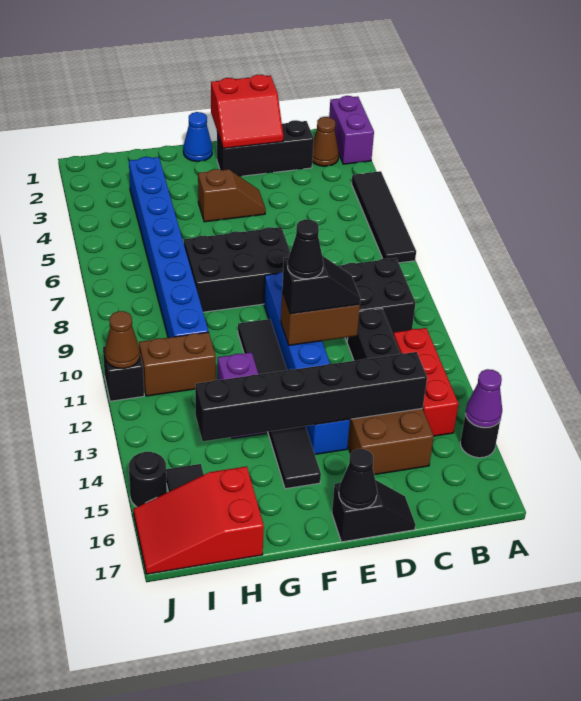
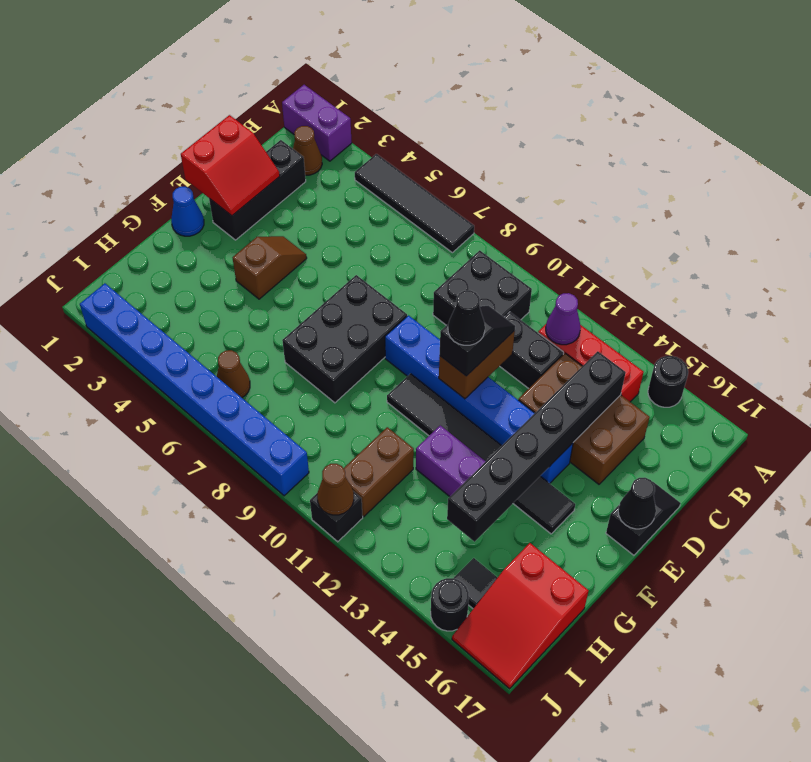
purple cone A15 level 2 -> purple cone B12 level 2
blue brick H3:H10 level 1 -> blue brick J2:J9 level 1
none -> brown cone I6 level 1

